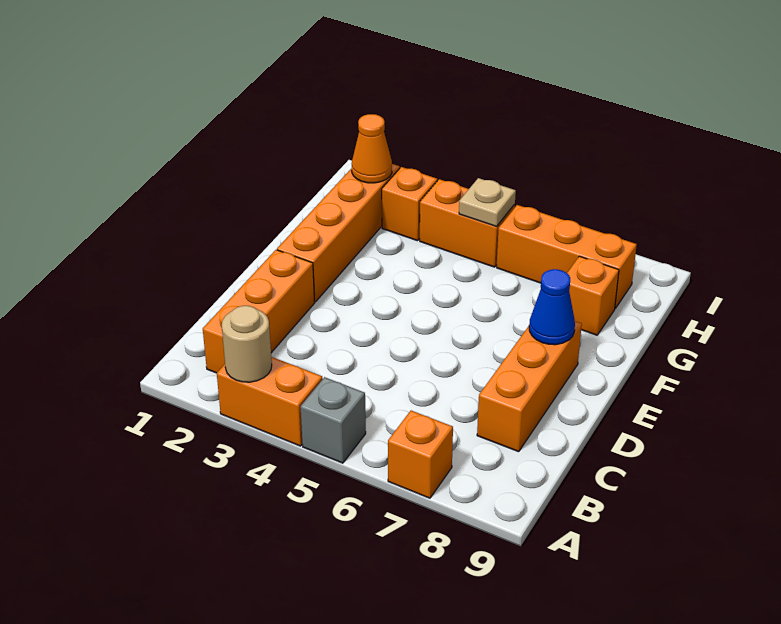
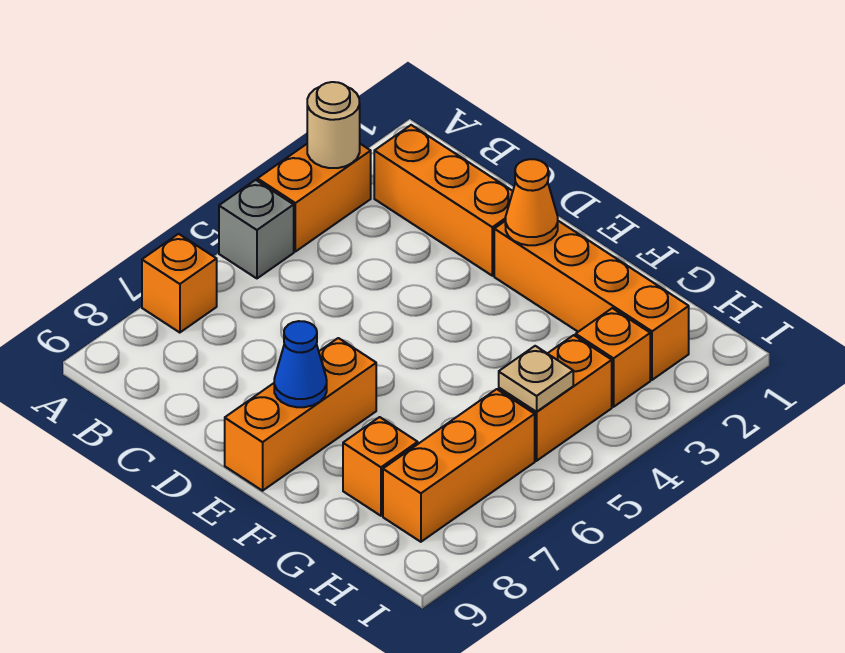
orange brick C8:E8 level 1 -> orange brick E7:E9 level 1
orange cone H2 level 2 -> orange cone E2 level 2

